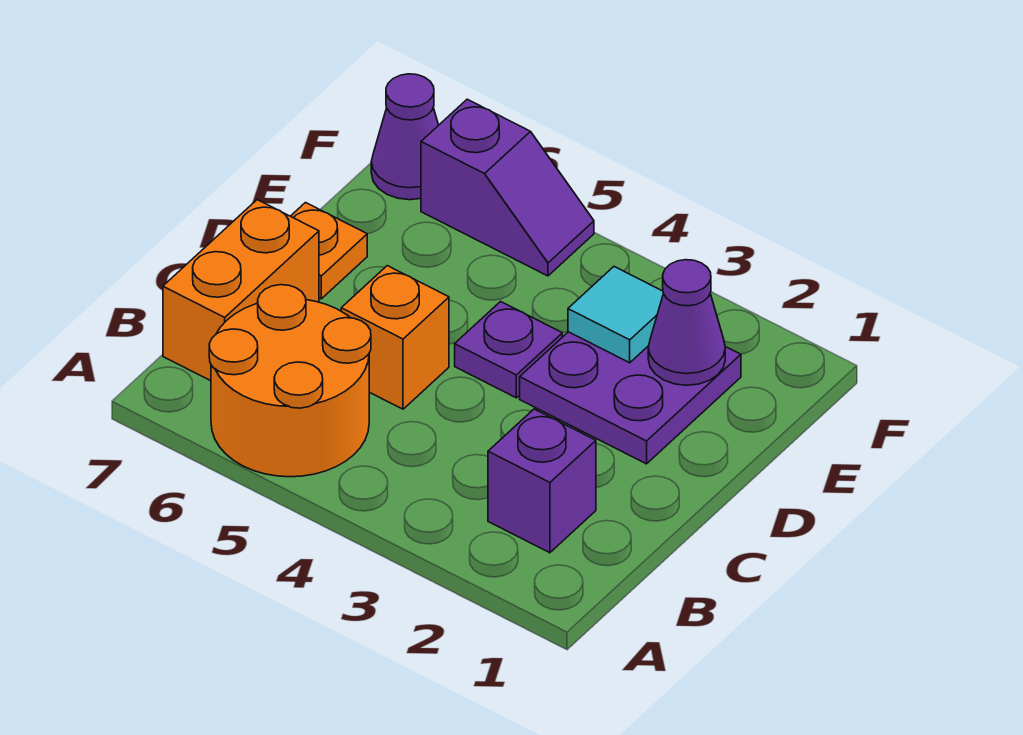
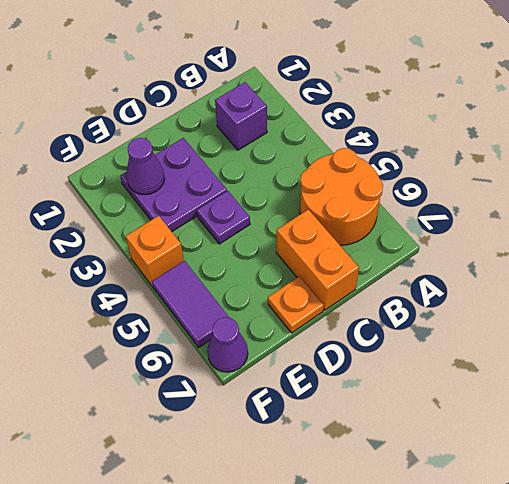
orange brick B7:C7 level 1 -> orange brick C6:C7 level 1
orange brick C5 level 1 -> orange brick F4 level 1
cyan tile E3 level 2 -> none
purple slope F5:F6 level 1 top 6 -> purple tile F5:F6 level 1

